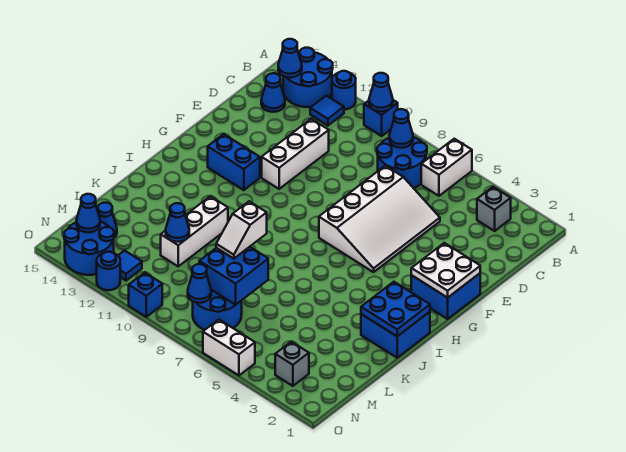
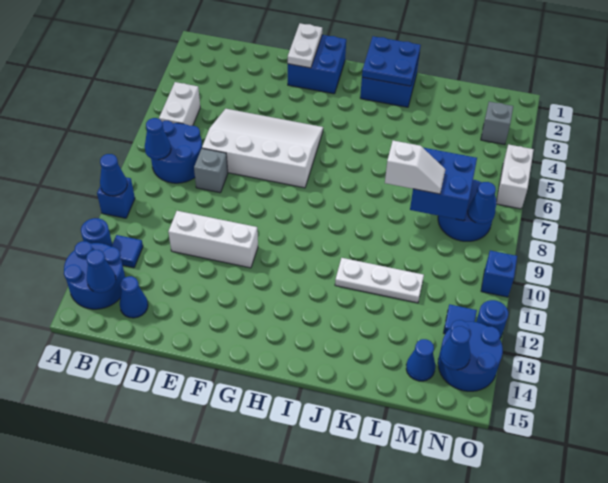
white brick A6:B6 level 1 -> white brick B5:B6 level 1
grey brick B3 level 1 -> grey brick D8 level 1
white plate F1:G2 level 2 -> white plate F1:F2 level 2
blue brick G12:G13 level 1 -> none
white brick J11:L11 level 1 -> white plate J11:L11 level 1
blue cone L11 level 2 -> none

